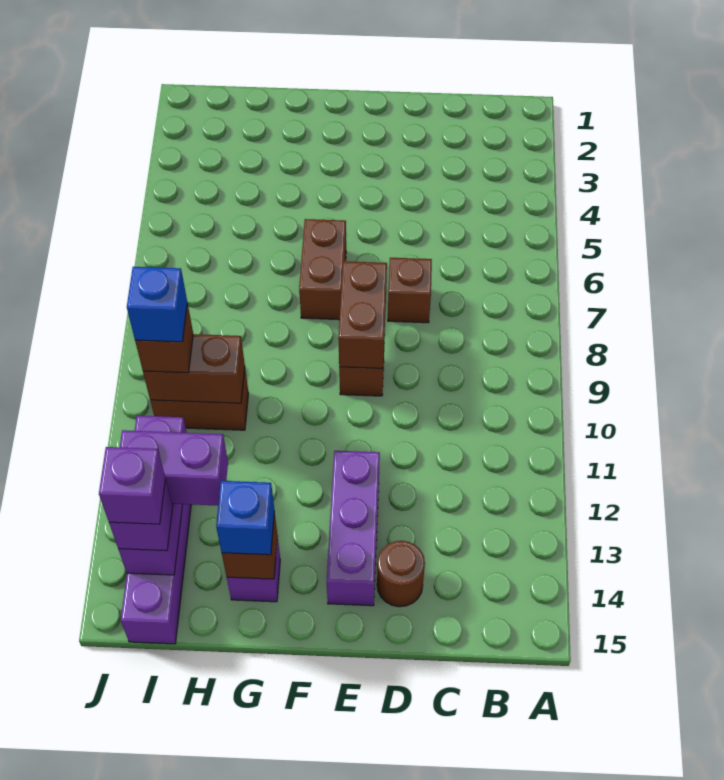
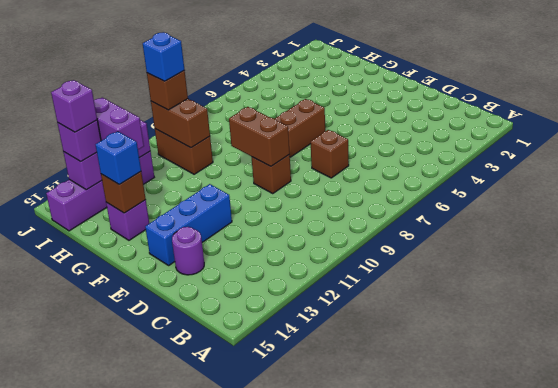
brown round brick D14 level 1 -> purple round brick D14 level 1
brown brick E8:E9 level 2 -> brown brick E9:F9 level 2
purple brick E12:E14 level 1 -> blue brick E12:E14 level 1

